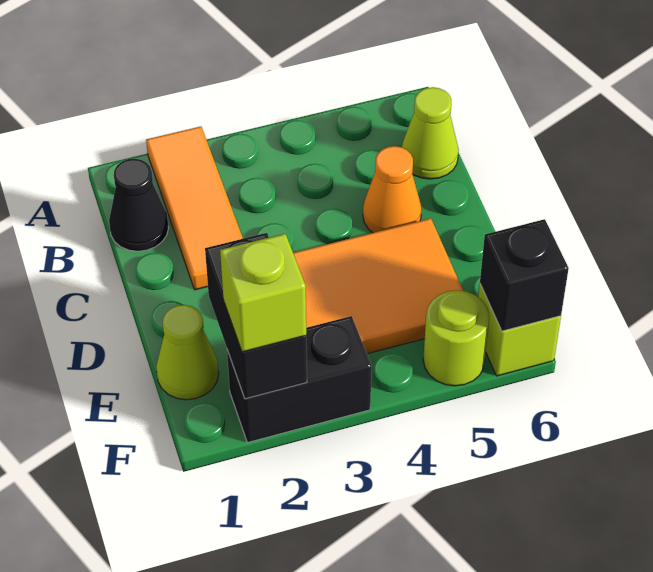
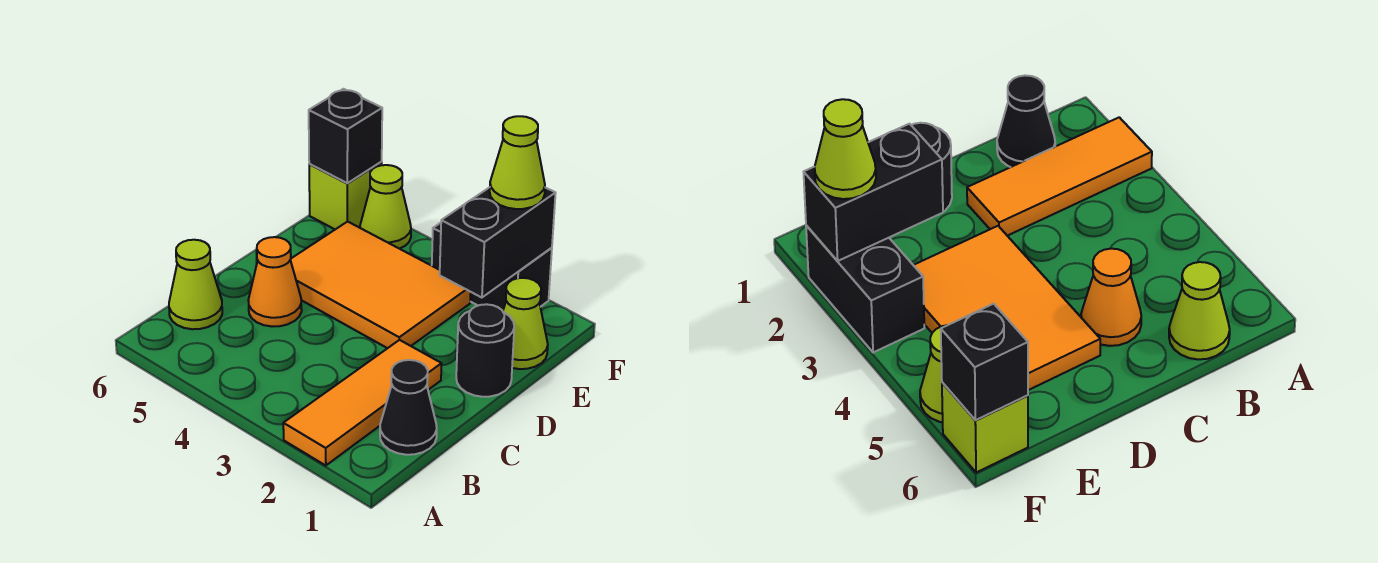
none -> black round brick D1 level 1
lime brick F2 level 3 -> lime cone F2 level 3
lime round brick F5 level 1 -> lime cone F5 level 1

